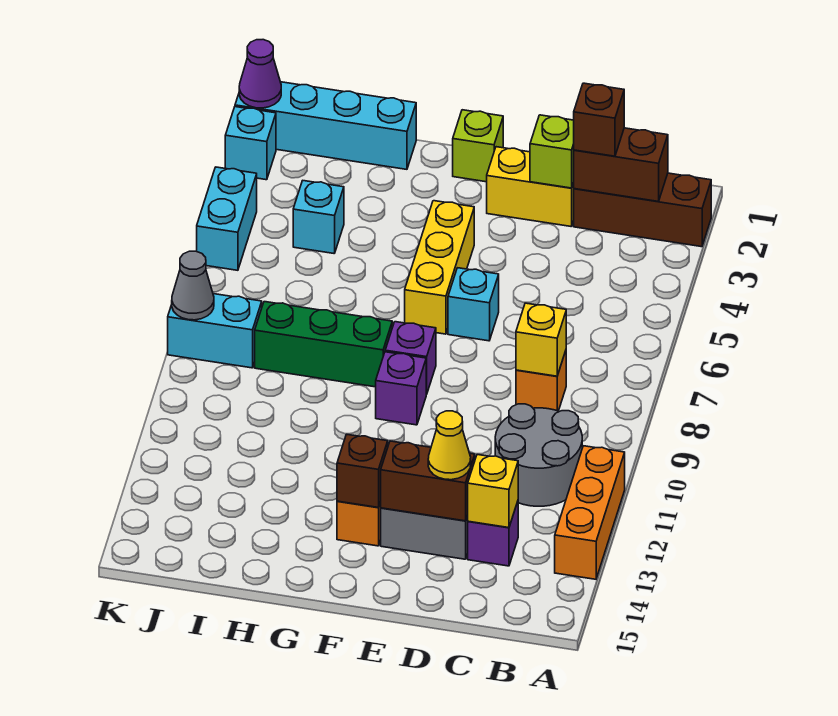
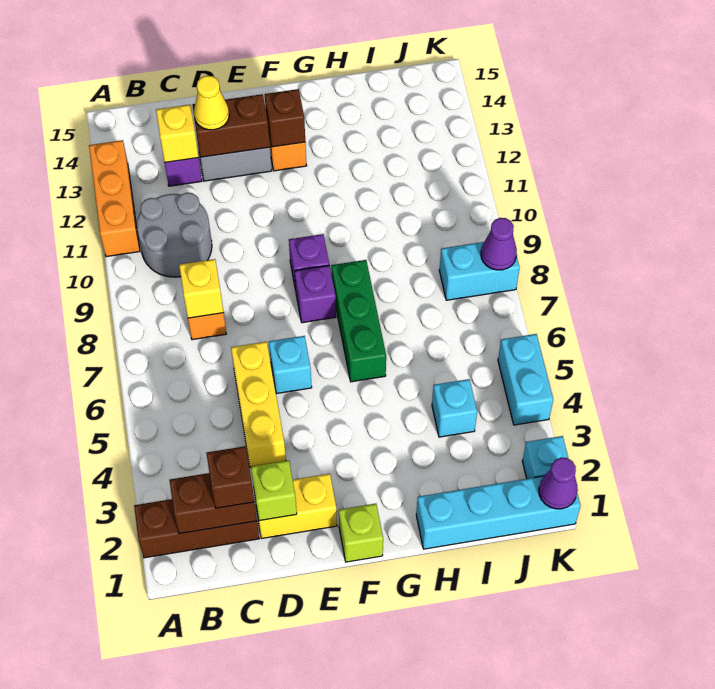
yellow brick F4:F6 level 1 -> yellow brick D4:D6 level 1
green brick G8:I8 level 1 -> green brick G6:G8 level 1
grey cone K8 level 2 -> purple cone K8 level 2

